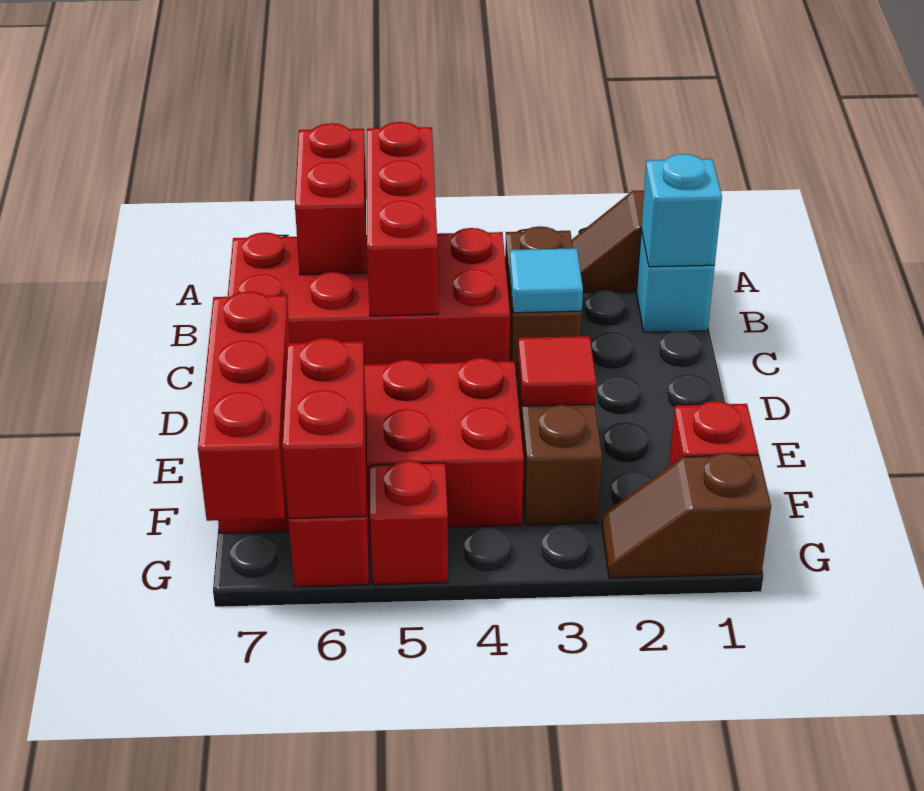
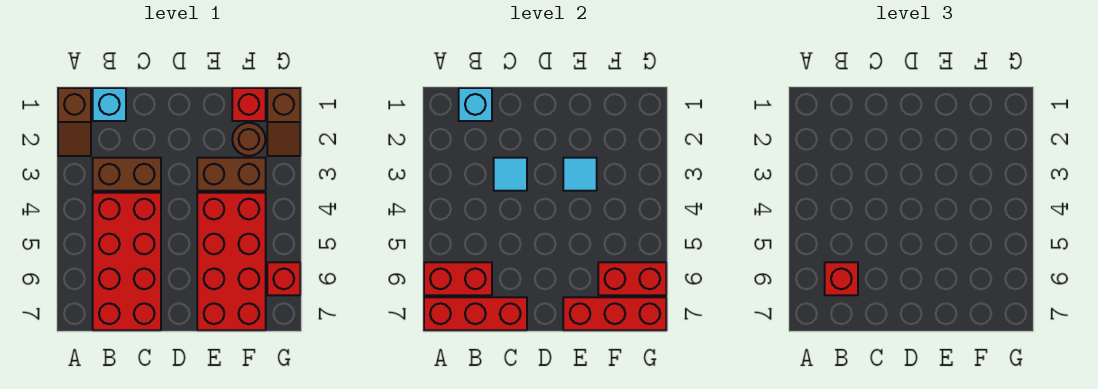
red brick A5:C5 level 2 -> red brick A7:C7 level 2
red tile E3 level 2 -> cyan tile E3 level 2
none -> brown round brick F2 level 1
red brick G5 level 1 -> red brick B6 level 3

